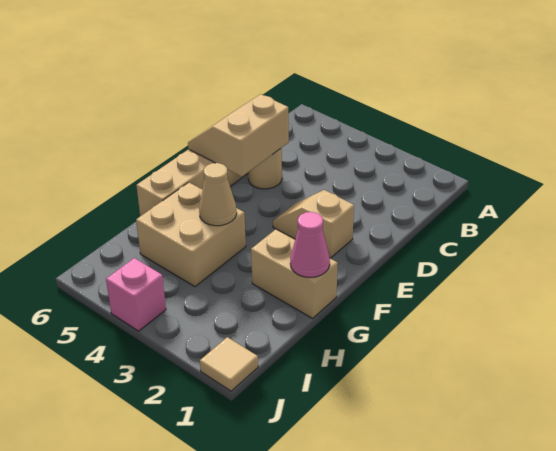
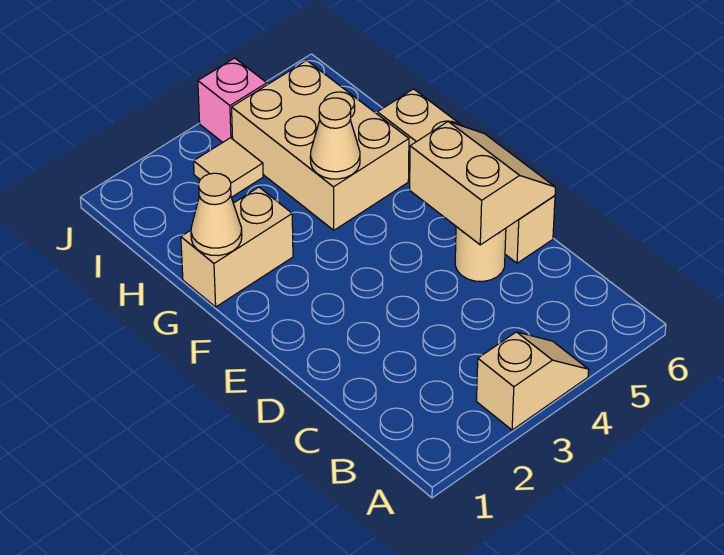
tan slope E2:E3 level 1 top 2 -> tan slope A3:A4 level 1 top 3
pink cone G1 level 2 -> tan cone G1 level 2
tan brick G4:H5 level 1 -> tan brick G4:I5 level 1
tan tile J1 level 1 -> tan tile I3 level 1

